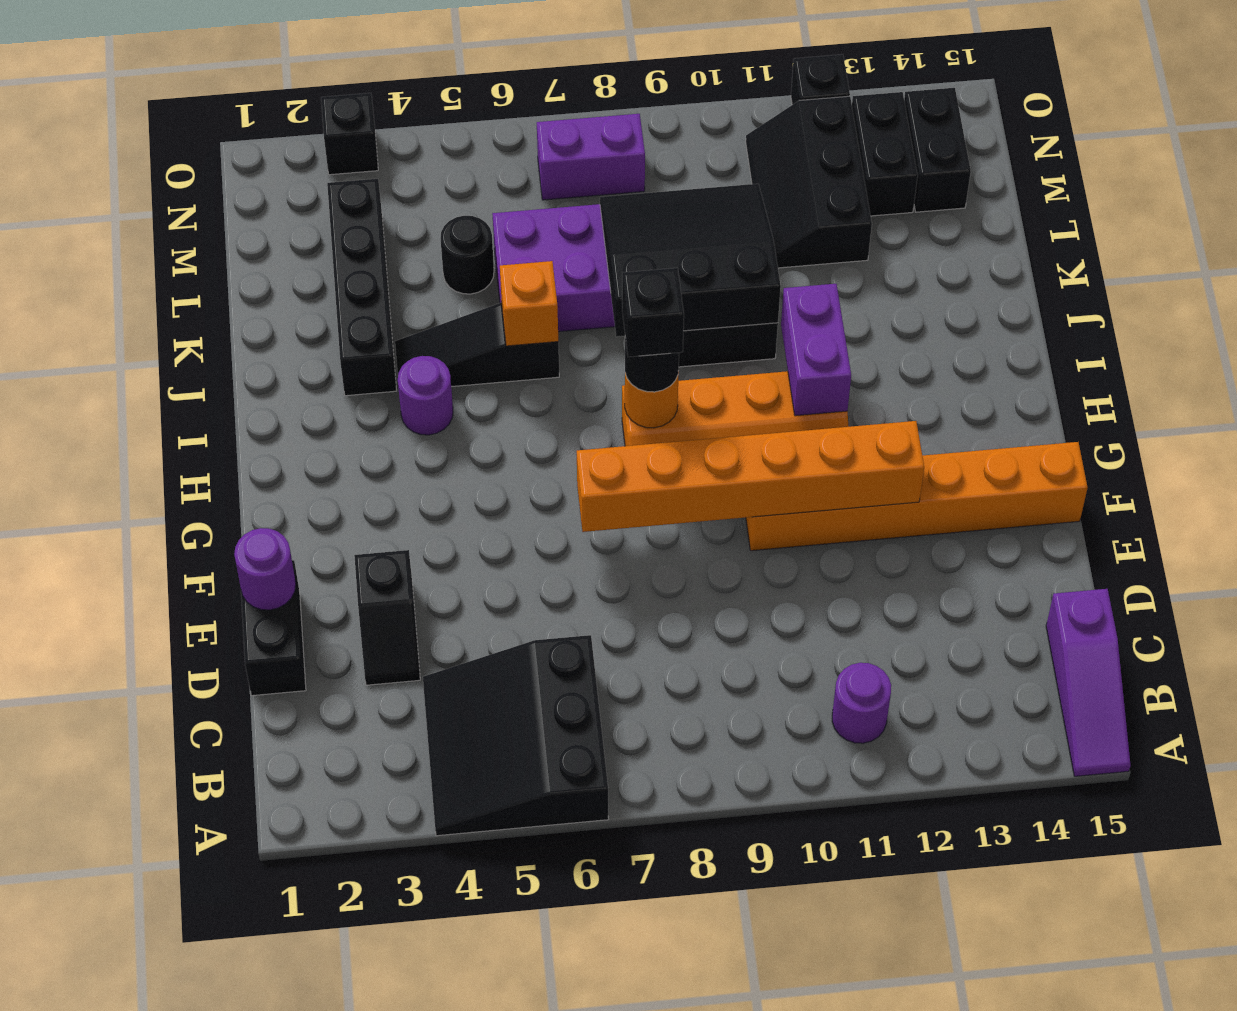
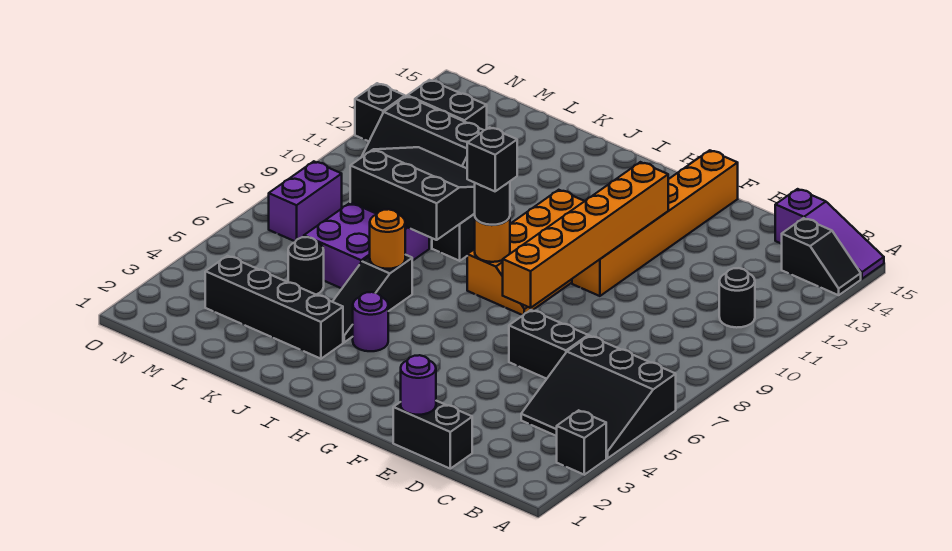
purple round brick B11 level 1 -> black round brick B11 level 1
black slope D3:E3 level 1 top E -> black slope A14:B14 level 1 top B
purple brick H11:I11 level 2 -> none
orange brick J6 level 2 -> orange round brick J6 level 2
black slope J8:L10 level 2 top J -> black slope J8:L10 level 2 top 8
black brick M14:N14 level 1 -> black brick D6:E6 level 1
black brick O3 level 1 -> black brick A3 level 1

